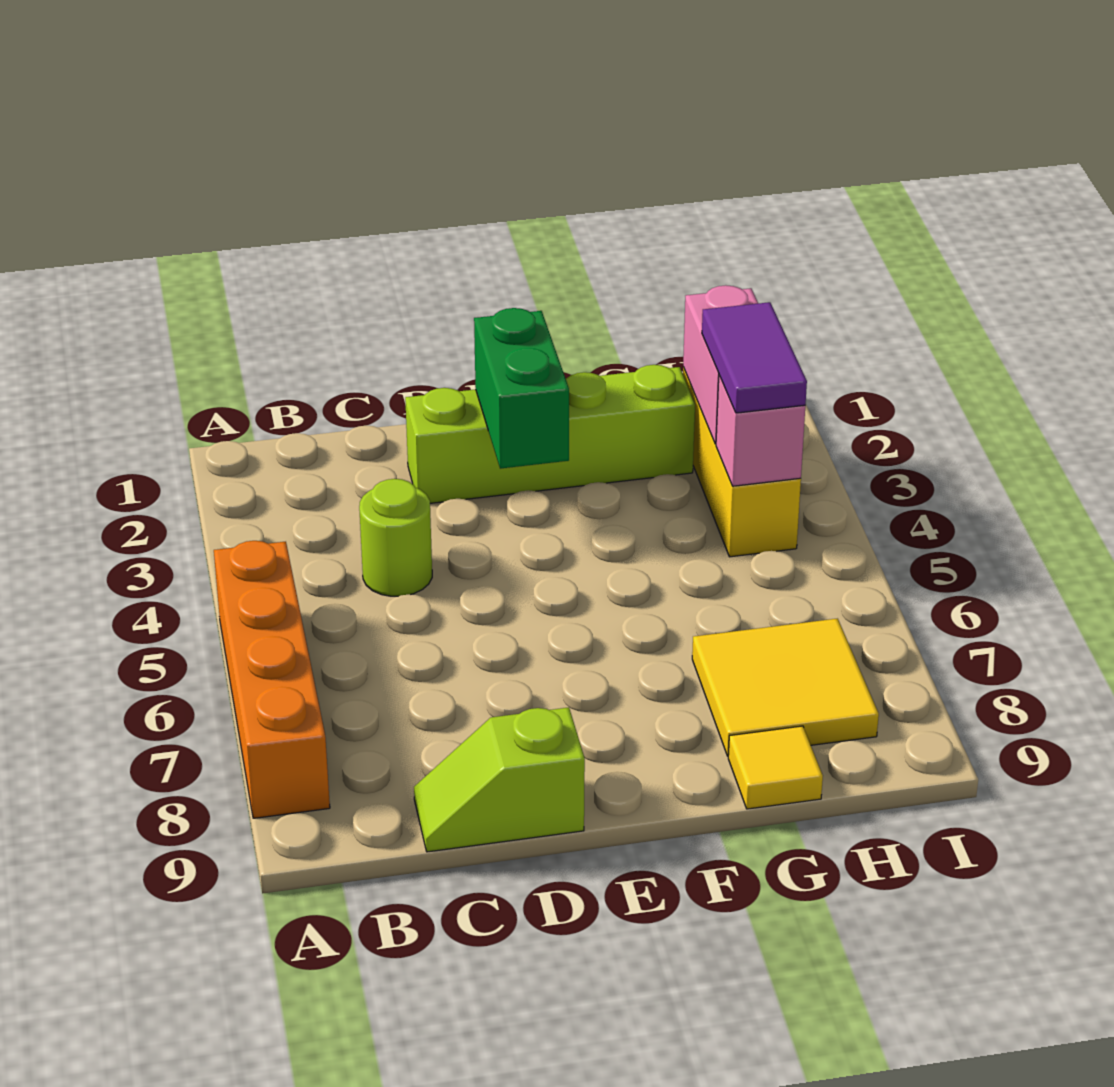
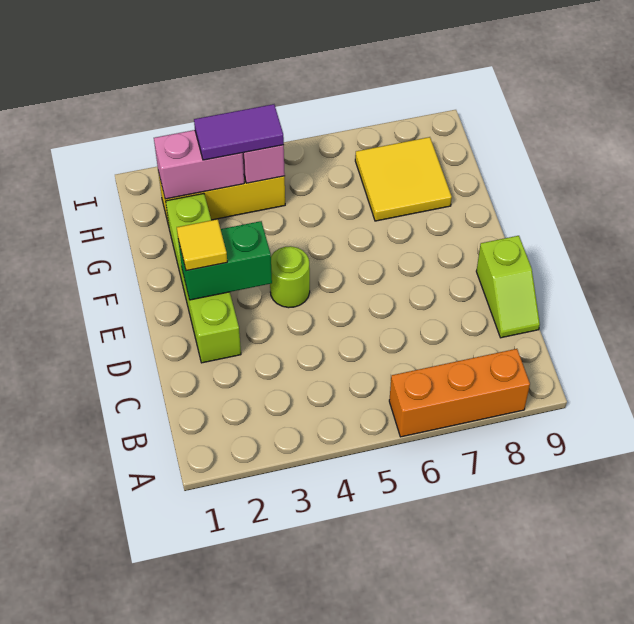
orange brick A5:A8 level 1 -> orange brick A6:A8 level 1
lime round brick C4 level 1 -> lime round brick E4 level 1
yellow tile G9 level 1 -> yellow tile E2 level 3

